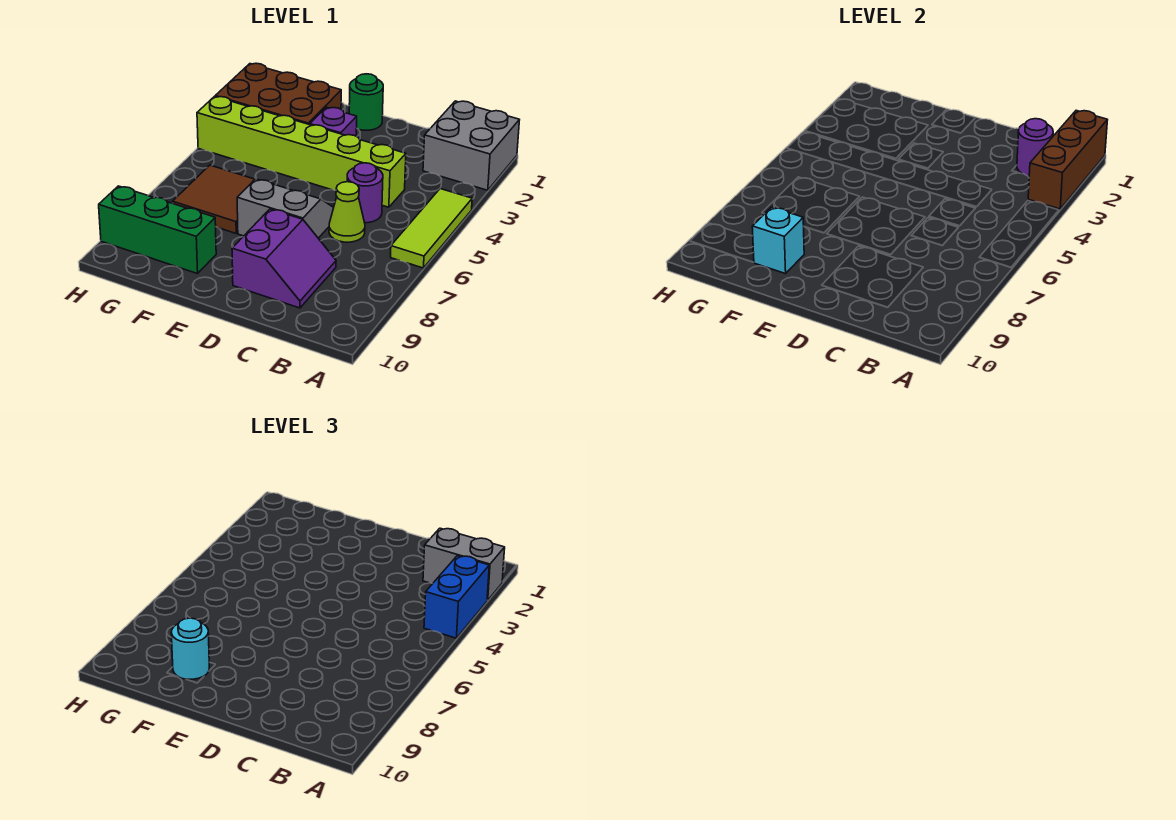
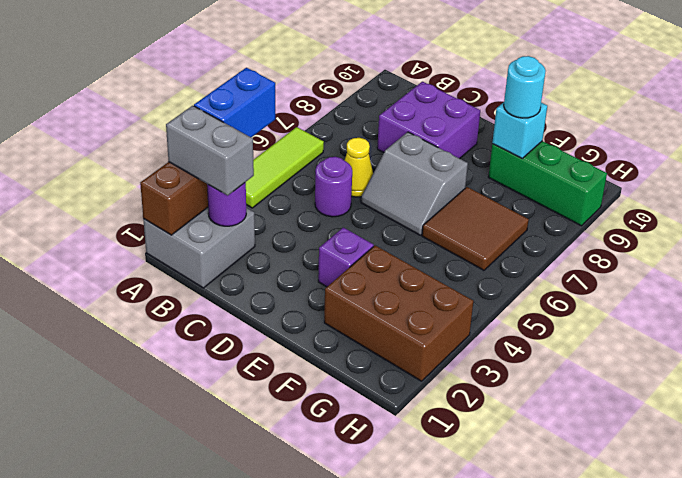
lime brick C4:H4 level 1 -> none
lime cone C6 level 1 -> yellow cone C6 level 1
purple slope C8:D9 level 1 top D -> purple brick C8:D9 level 1
green round brick E1 level 1 -> none

